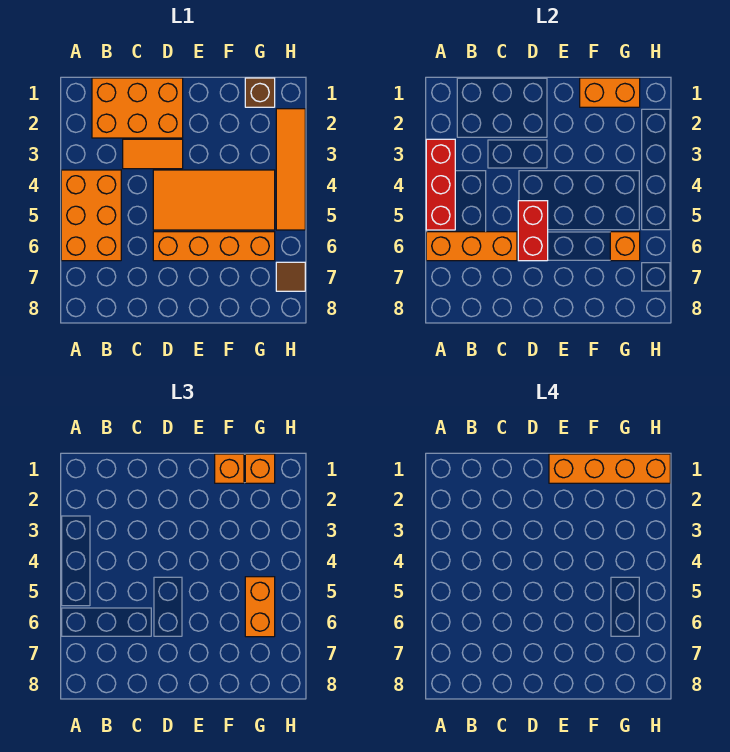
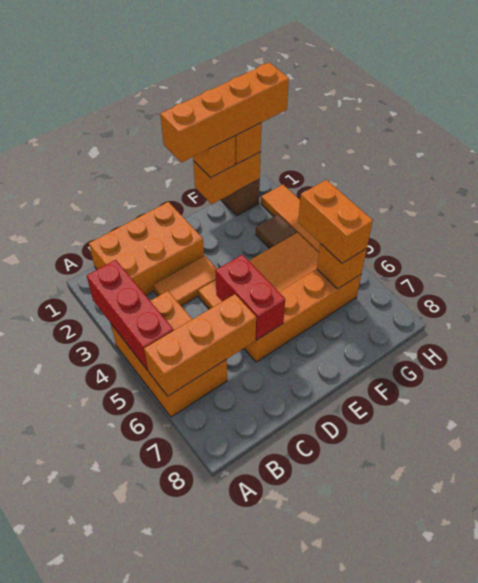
brown tile H7 level 1 -> brown tile G3 level 1

